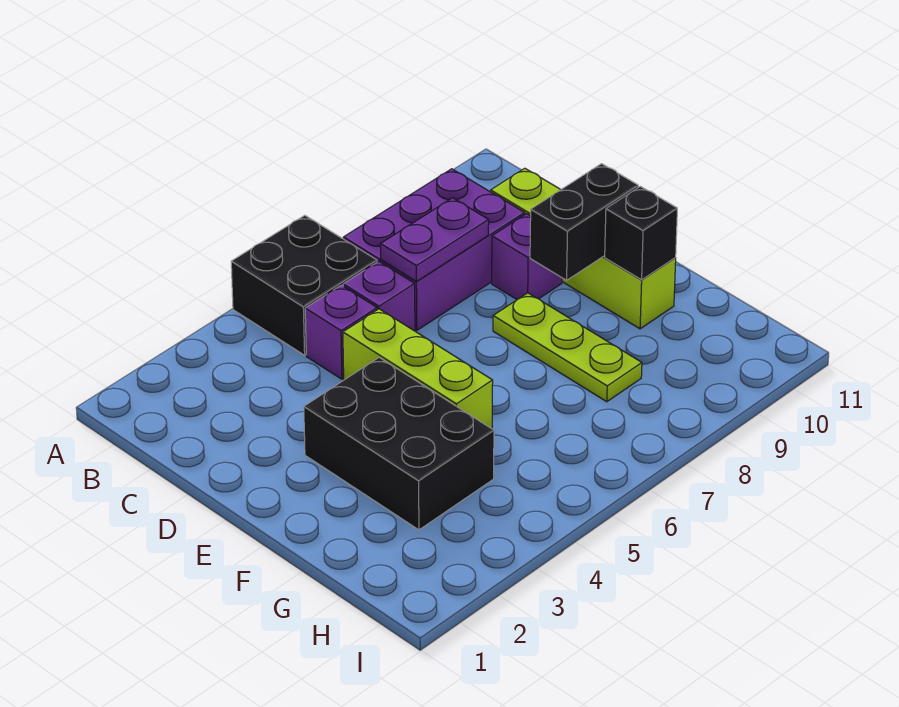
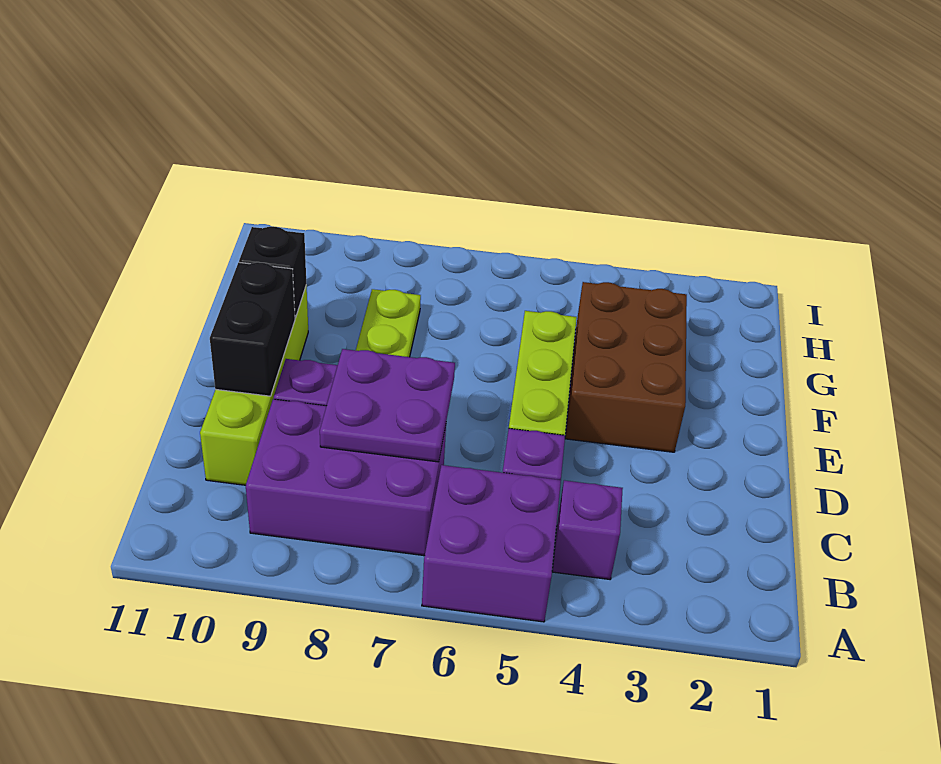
black brick A5:B6 level 1 -> purple brick A5:B6 level 1
purple brick C6 level 1 -> purple brick B4 level 1
purple plate C7:C8 level 2 -> purple plate C7:D8 level 2
black brick E3:G4 level 1 -> brown brick E3:G4 level 1
black brick E9:E10 level 2 -> black brick D10:E10 level 2

